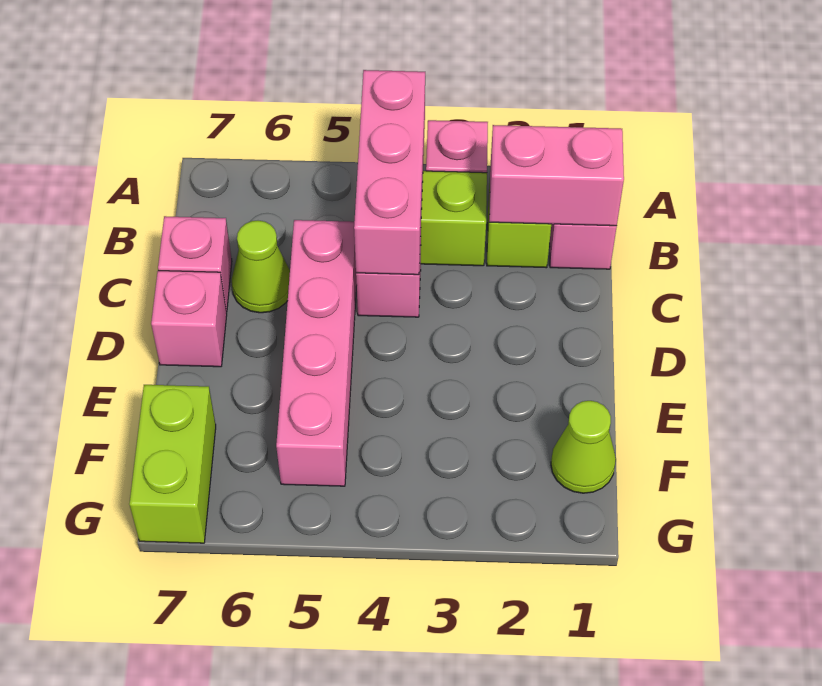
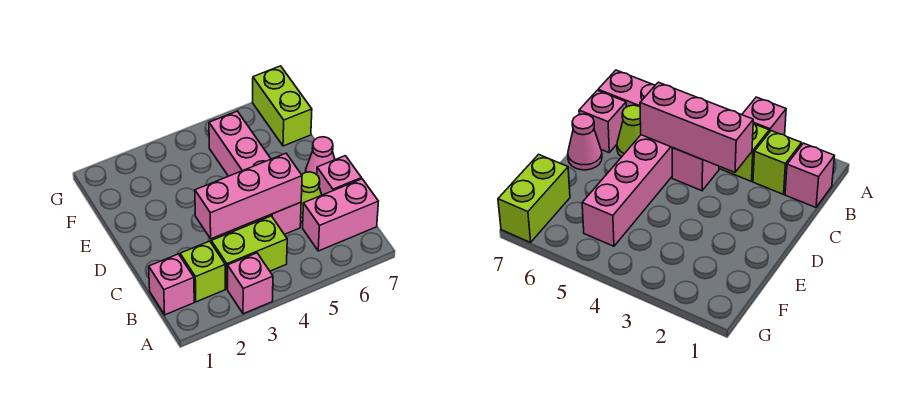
pink brick A4:C4 level 2 -> pink brick C3:C5 level 2
pink brick B1:B2 level 2 -> pink brick B6:B7 level 1
pink brick D7 level 1 -> pink cone D7 level 1
lime cone F1 level 1 -> none

